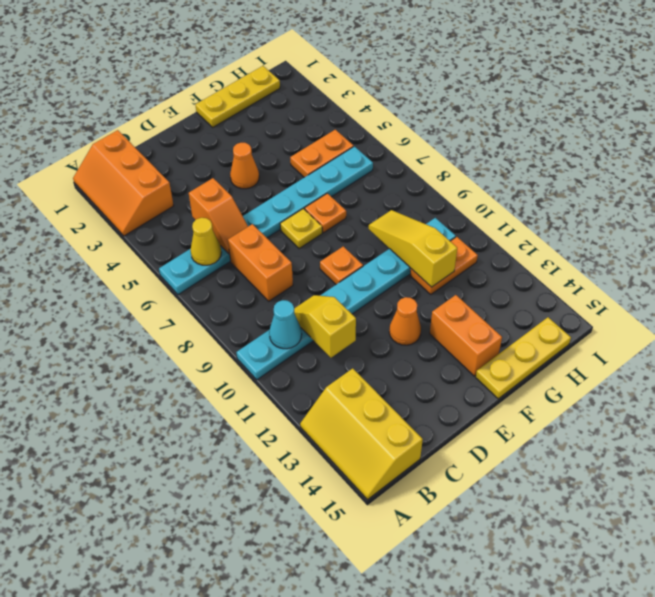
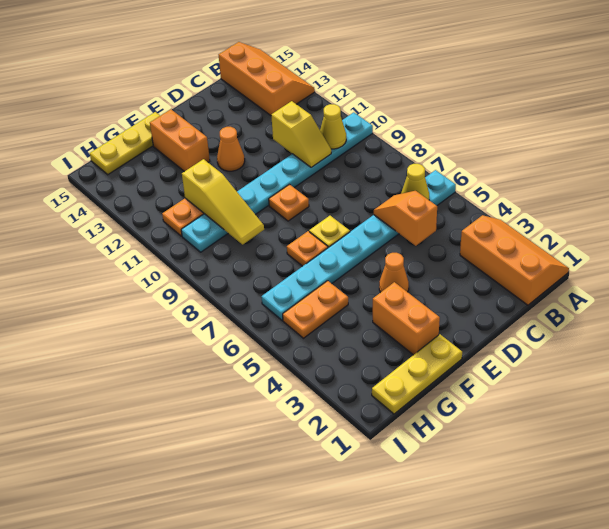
yellow slope A13:B15 level 1 top B -> orange slope A13:B15 level 1 top B
cyan cone B10 level 2 -> yellow cone B10 level 2
orange brick C7:C8 level 1 -> orange brick F2:F3 level 1

